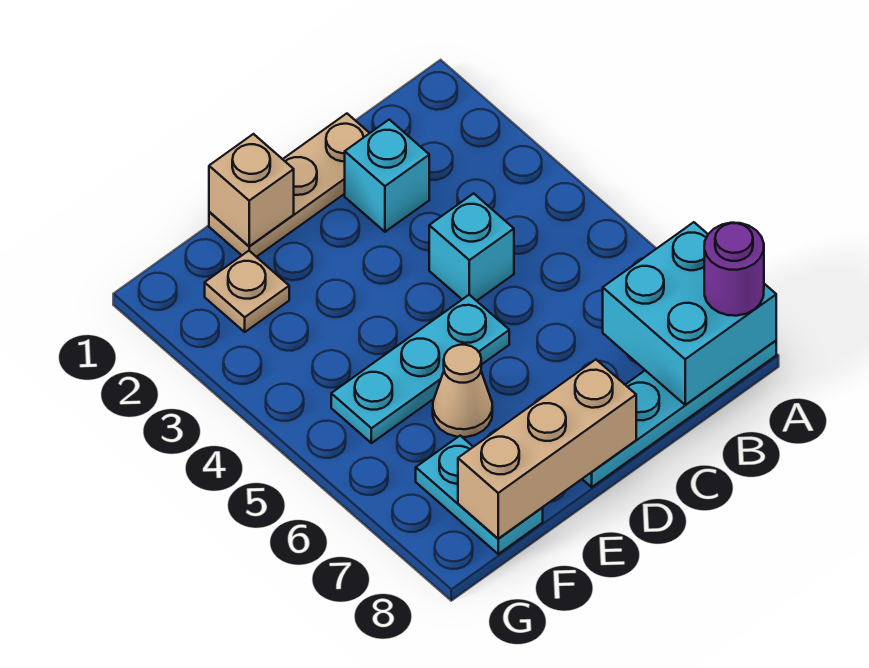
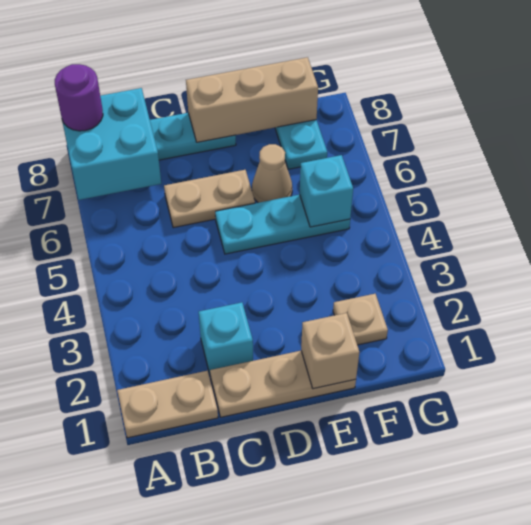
none -> tan plate A1:B1 level 1
cyan brick C4 level 1 -> cyan brick F5 level 2
none -> tan plate C6:D6 level 1

